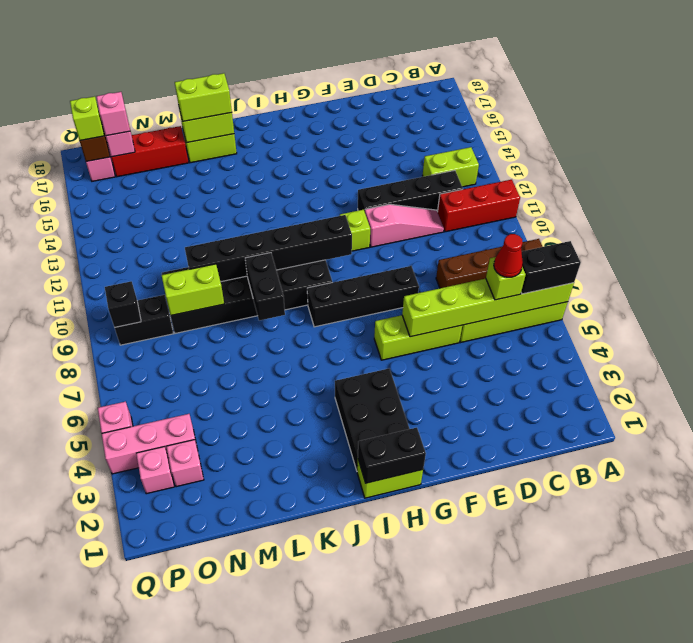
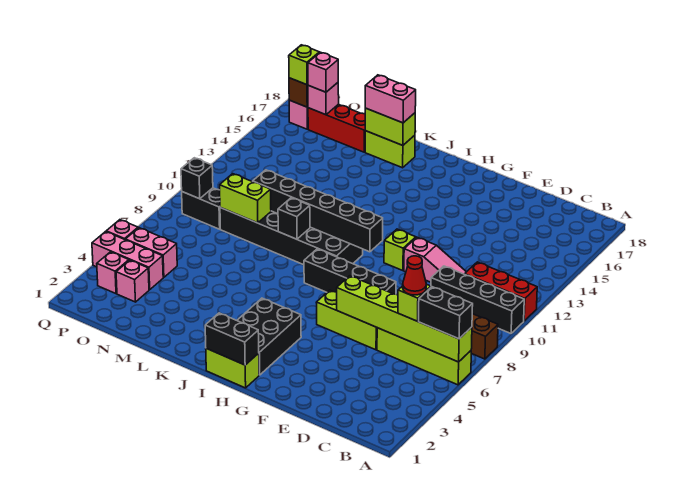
lime brick B13:C13 level 1 -> none
black brick C12:F12 level 1 -> black brick A10:D10 level 1
black brick K8:K9 level 2 -> black brick K9 level 2
lime brick K17:L17 level 3 -> pink brick K17:L17 level 3
none -> pink brick O5:P5 level 1

